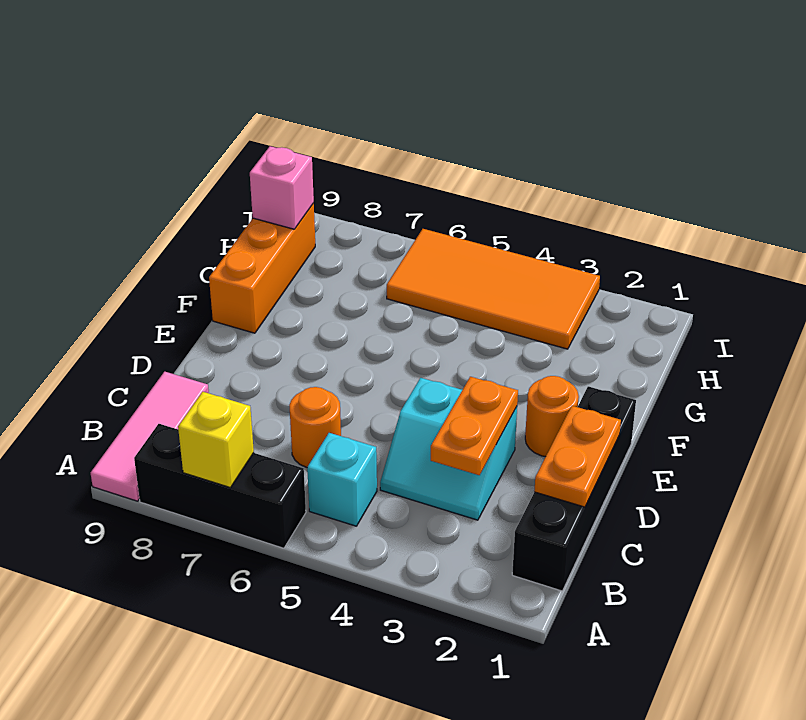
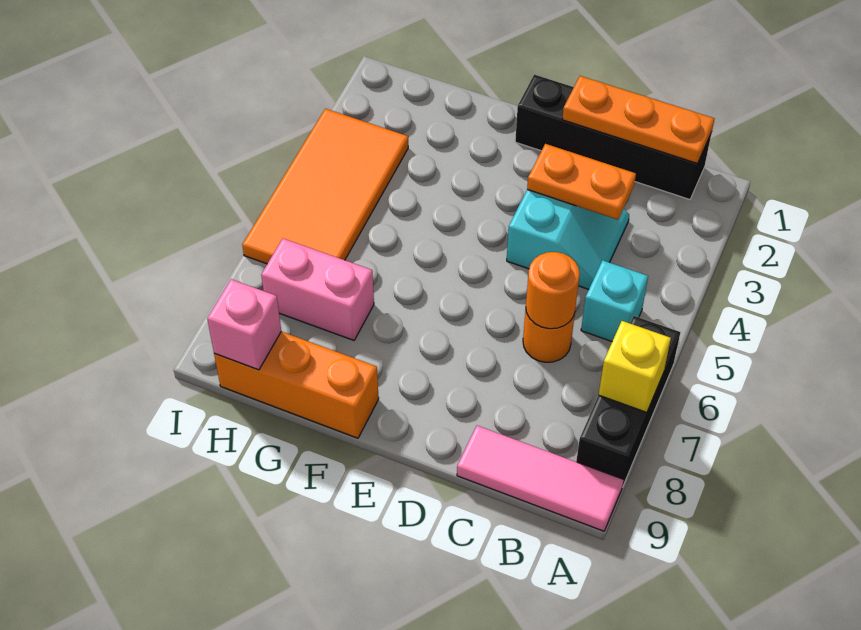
orange plate C1:D1 level 2 -> orange plate B1:D1 level 2
orange round brick E2 level 1 -> orange round brick C6 level 2
none -> pink brick G7:H7 level 1

